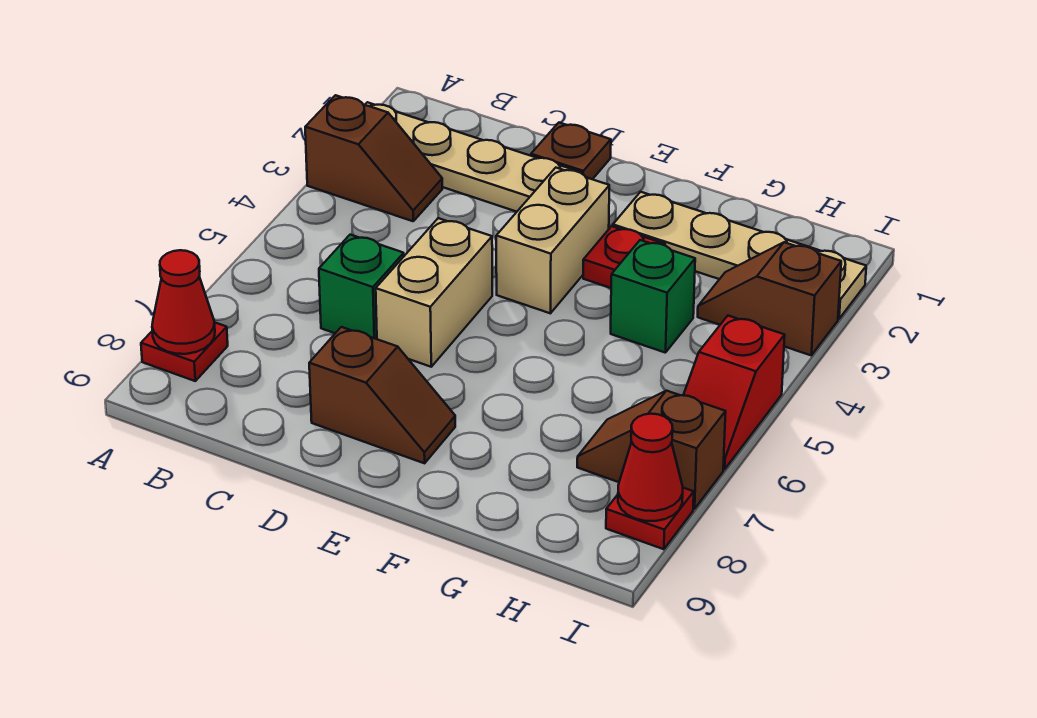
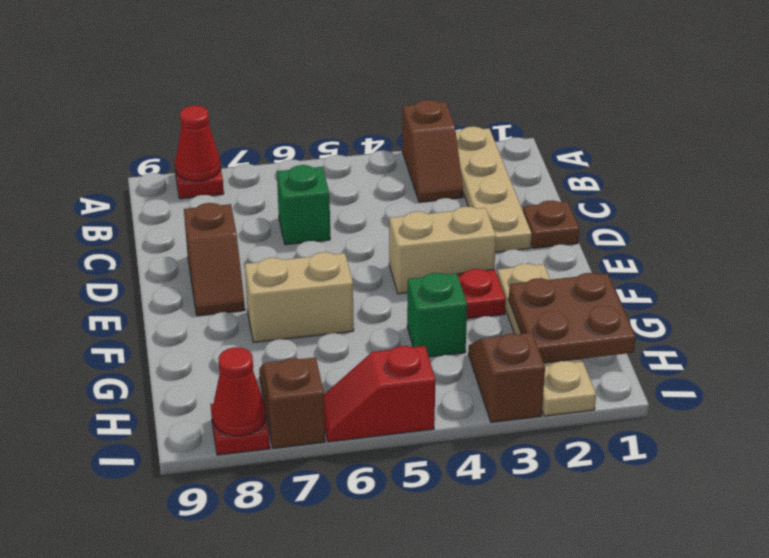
tan brick D5:D6 level 1 -> tan brick F6:F7 level 1
none -> brown plate G1:H2 level 2

